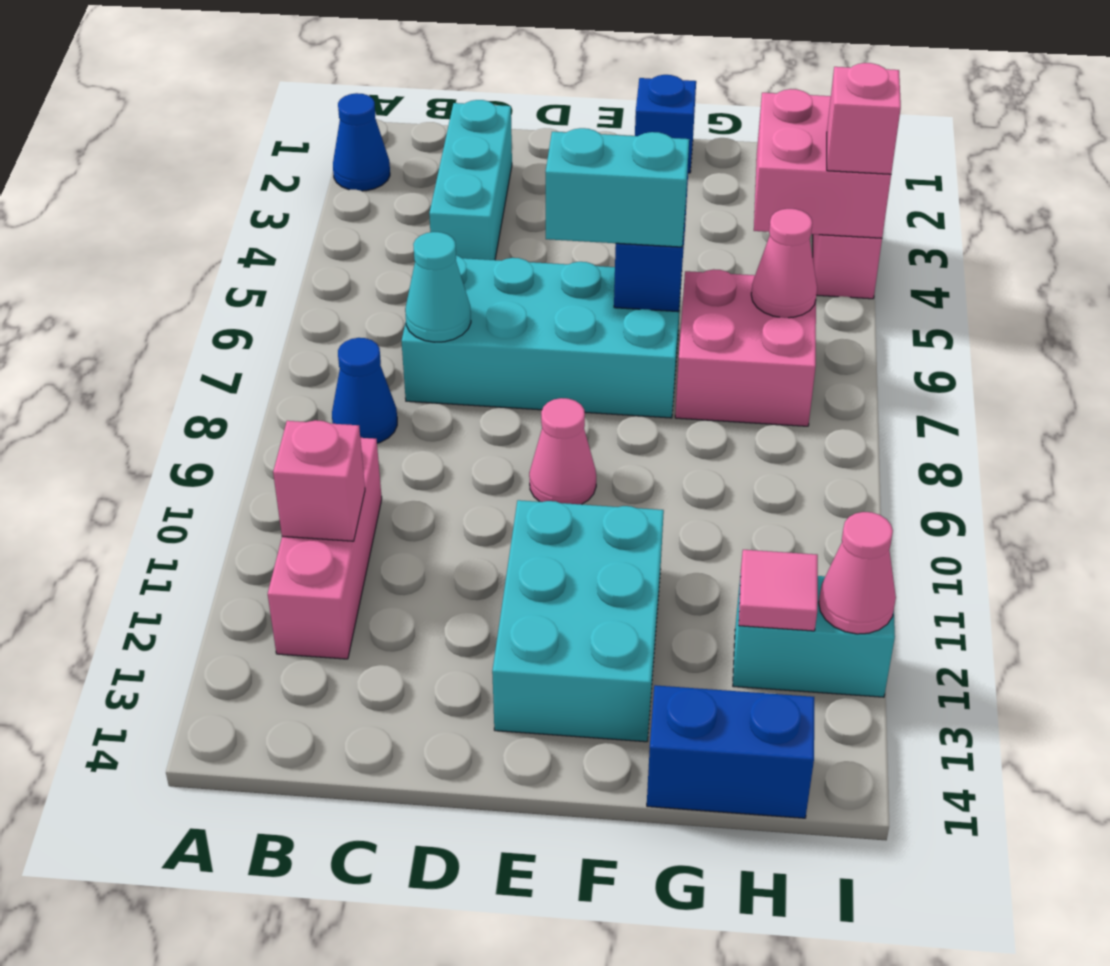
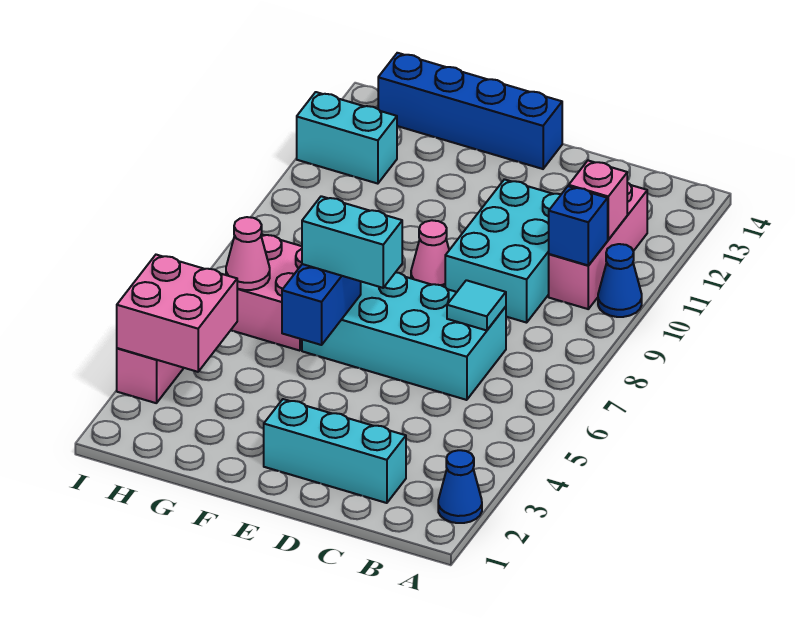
blue cone B8 level 1 -> blue cone A10 level 1
cyan brick C2:C4 level 1 -> cyan brick C2:E2 level 1
cyan cone C7 level 2 -> cyan tile C7 level 2
cyan brick E11:F13 level 1 -> cyan brick C9:D11 level 1
blue brick F1 level 1 -> blue brick B10 level 2
blue brick G14:H14 level 1 -> blue brick E14:H14 level 1
pink tile H12 level 2 -> none
pink brick I4 level 3 -> none
pink cone I12 level 2 -> none

